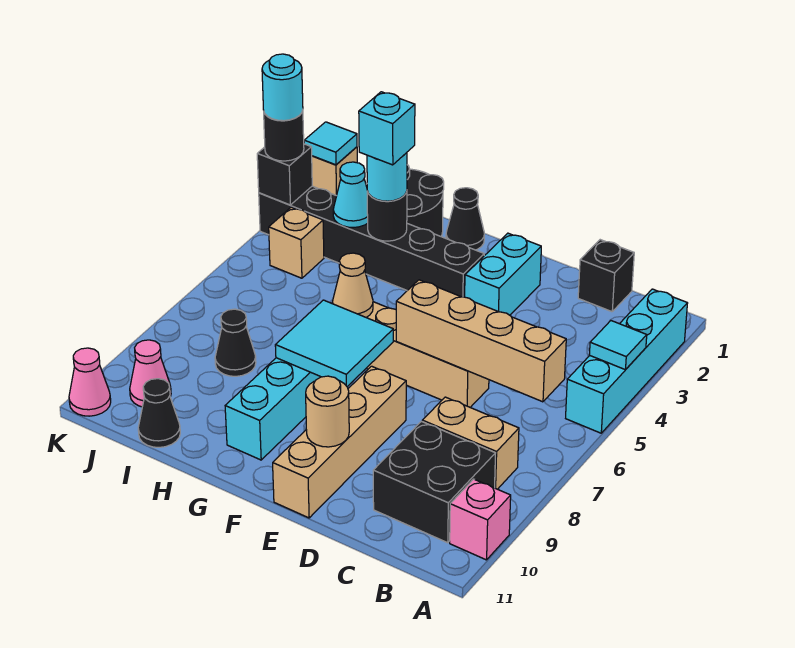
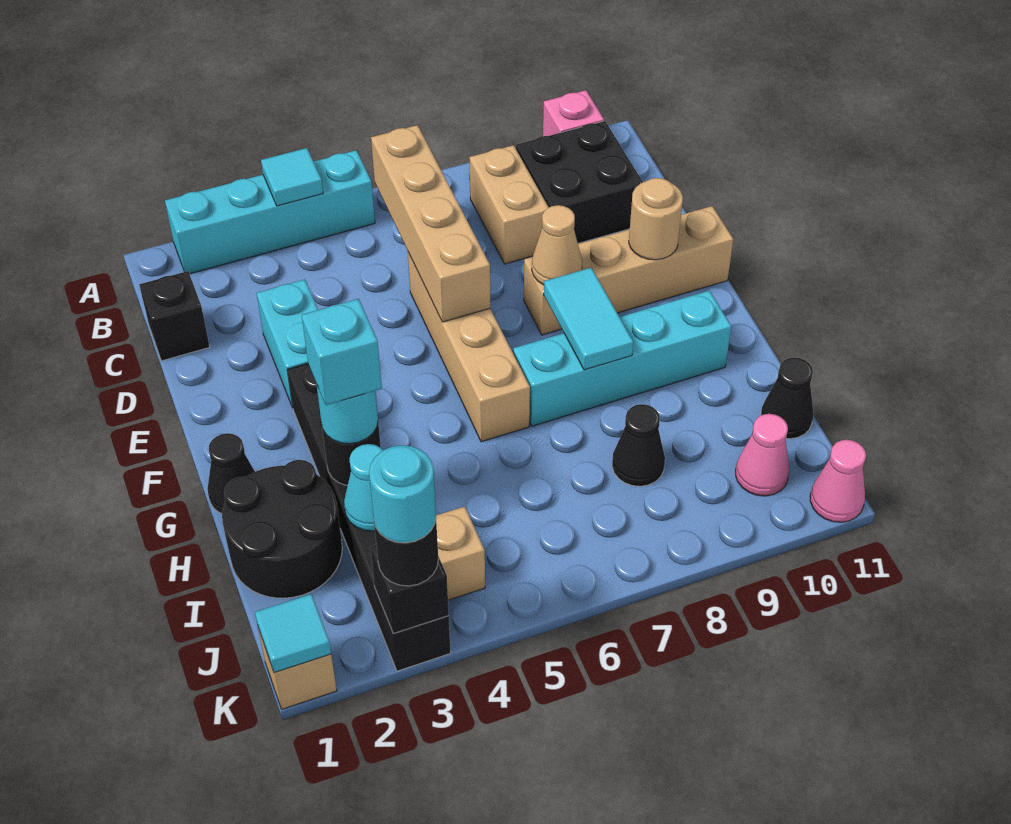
cyan brick E2:E3 level 1 -> cyan brick D3:E3 level 1
cyan tile F7:G8 level 2 -> cyan tile F8:G8 level 2
tan cone G6 level 2 -> tan cone E8 level 2

